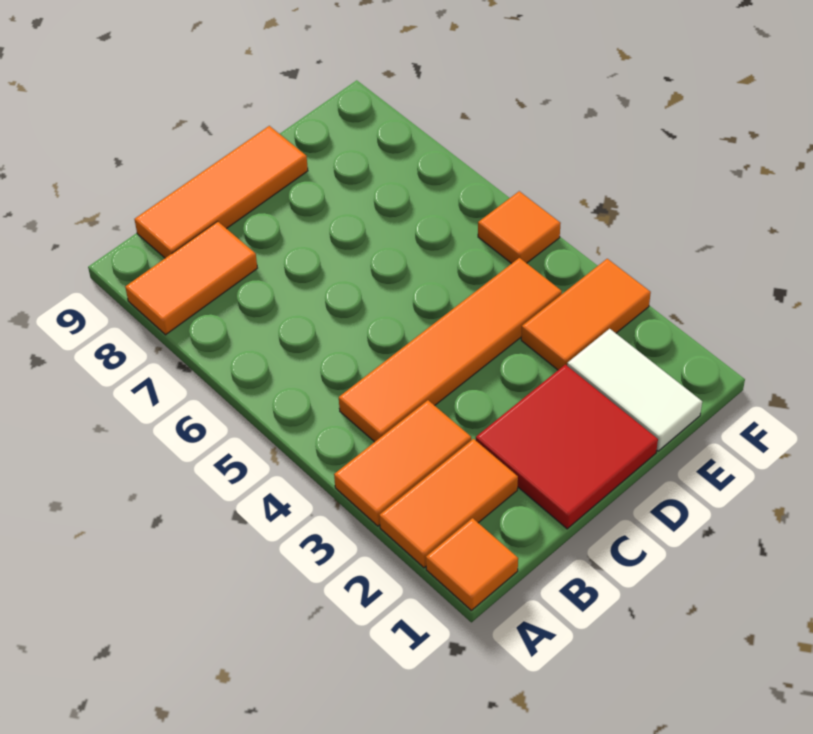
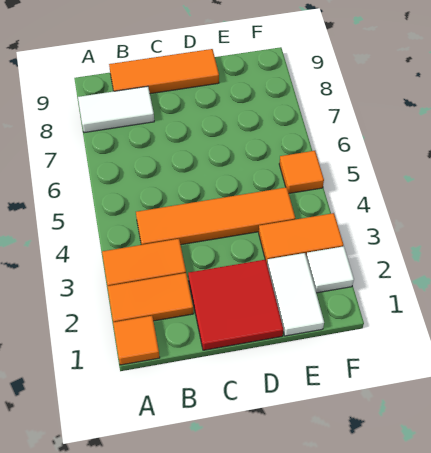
orange tile A8:B8 level 1 -> white tile A8:B8 level 1
none -> white tile F2 level 1

